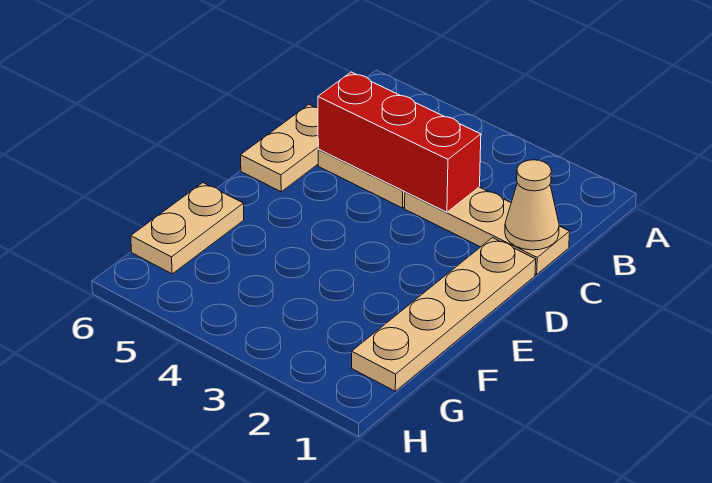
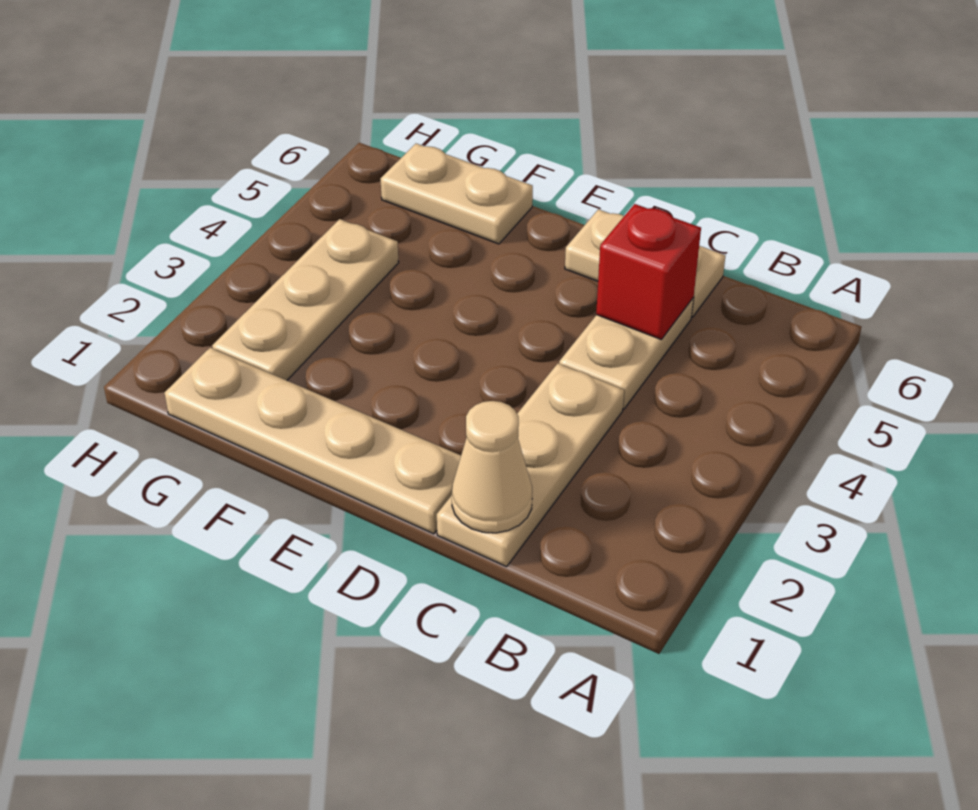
red brick C3:C5 level 2 -> red brick C5 level 2
none -> tan plate G2:G4 level 1

